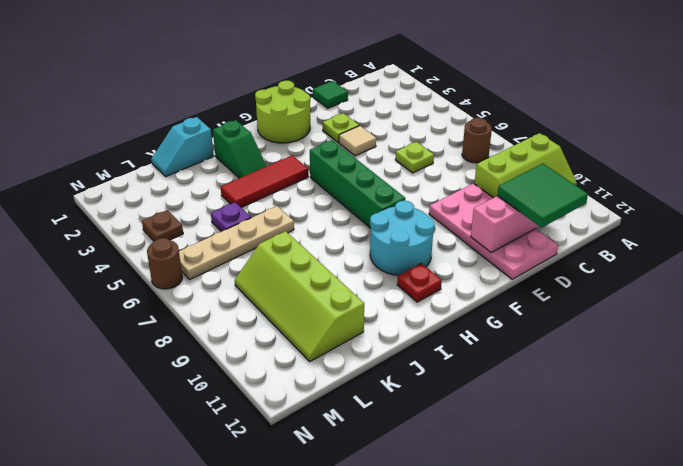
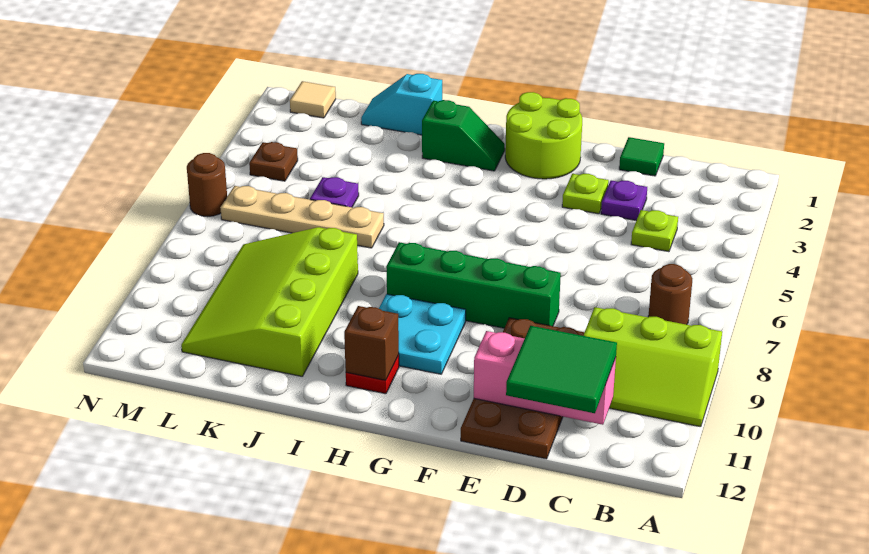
none -> purple plate D3 level 1
lime plate D6 level 1 -> lime plate C4 level 1
pink plate D9:E12 level 1 -> brown plate D9:E12 level 1
tan tile E4 level 1 -> tan tile M1 level 1
green brick G5:G8 level 1 -> green brick E8:H8 level 1
cyan round brick G9:H10 level 1 -> cyan plate G9:H10 level 1
red tile H4:J4 level 1 -> none
none -> brown brick H11 level 2
green slope I2:I3 level 1 top 2 -> green slope H2:I2 level 1 top I
lime slope K8:L11 level 1 top K -> lime slope J8:L11 level 1 top J

